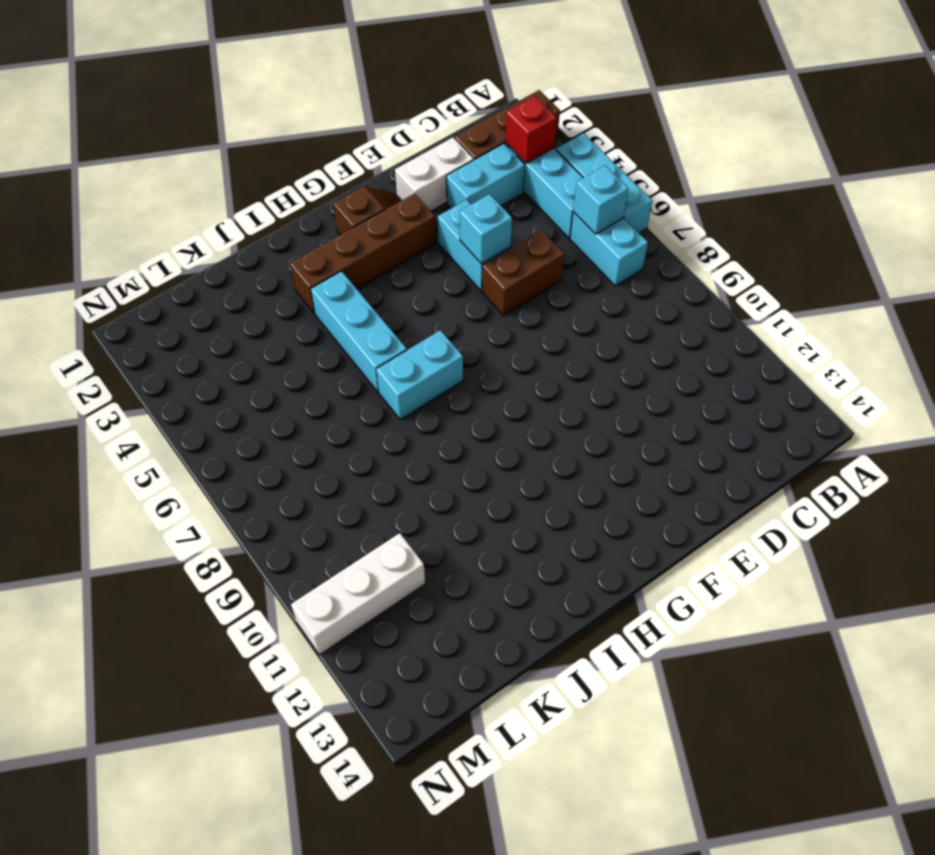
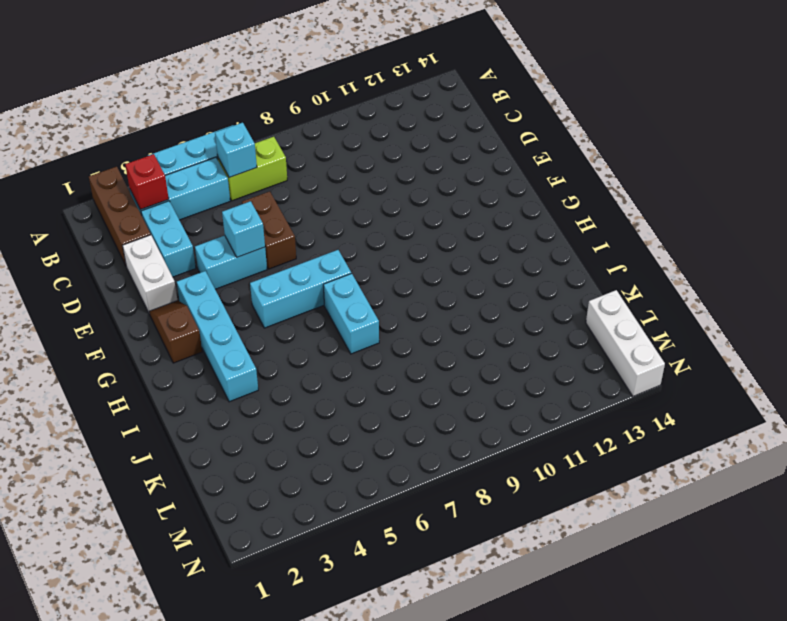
cyan brick B6:B7 level 1 -> lime brick B6:B7 level 1
brown brick F3:I3 level 1 -> cyan brick F3:I3 level 1
cyan brick I4:I6 level 1 -> cyan brick G5:G7 level 1
white brick L11:N11 level 1 -> white brick L14:N14 level 1

